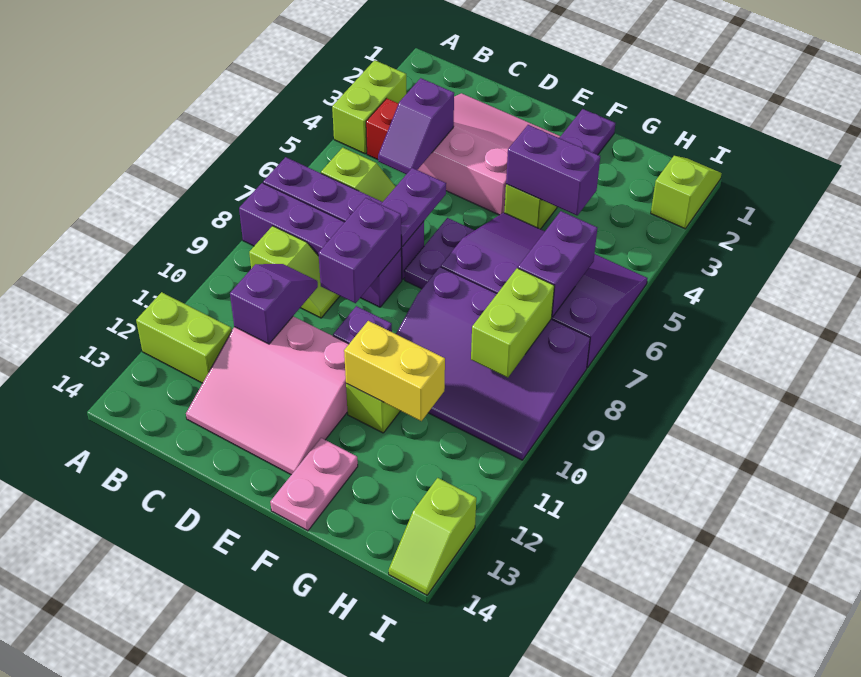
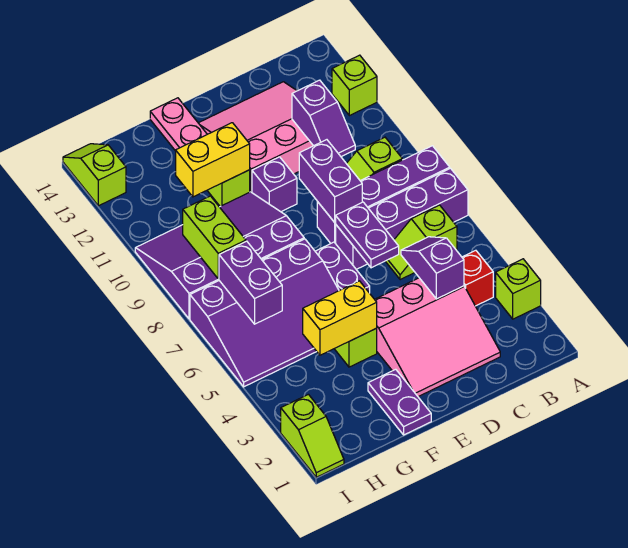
lime brick A3:A4 level 1 -> lime brick A3 level 1
lime brick A12:B12 level 1 -> lime brick A12 level 1
purple brick F4:G4 level 2 -> yellow brick F4:G4 level 2

